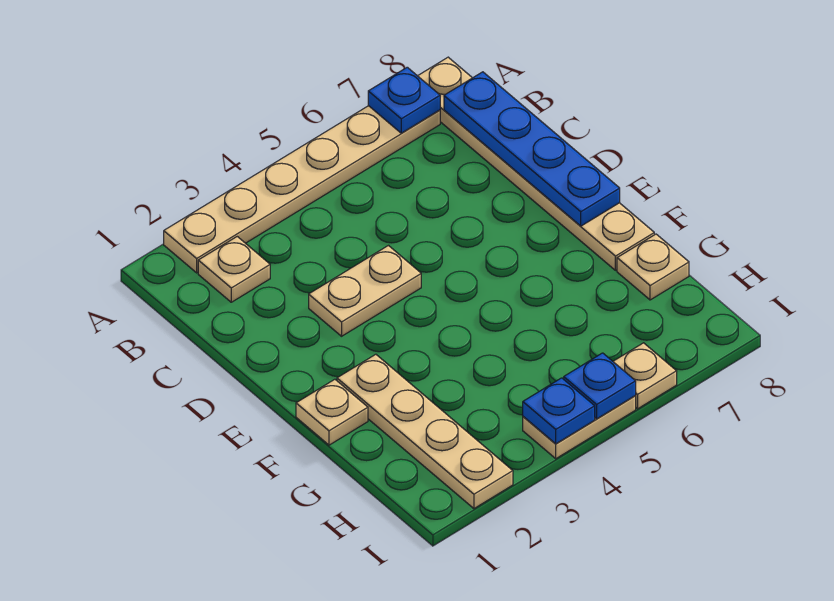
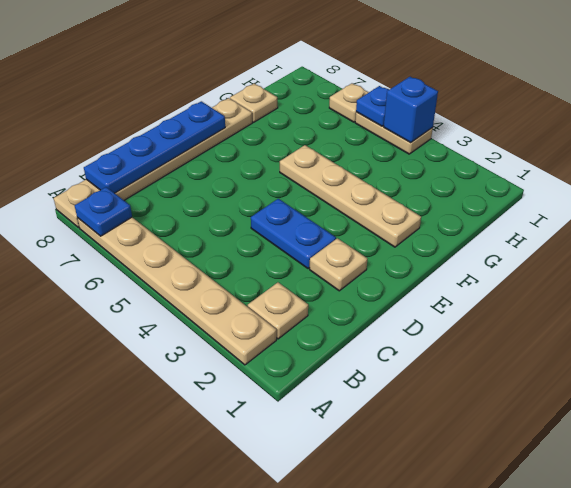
tan plate D3:D4 level 1 -> blue plate D3:D4 level 1
tan plate F1 level 1 -> tan plate D2 level 1
tan plate F2:I2 level 1 -> tan plate F2:F5 level 1
blue plate I4 level 2 -> blue brick I4 level 2

